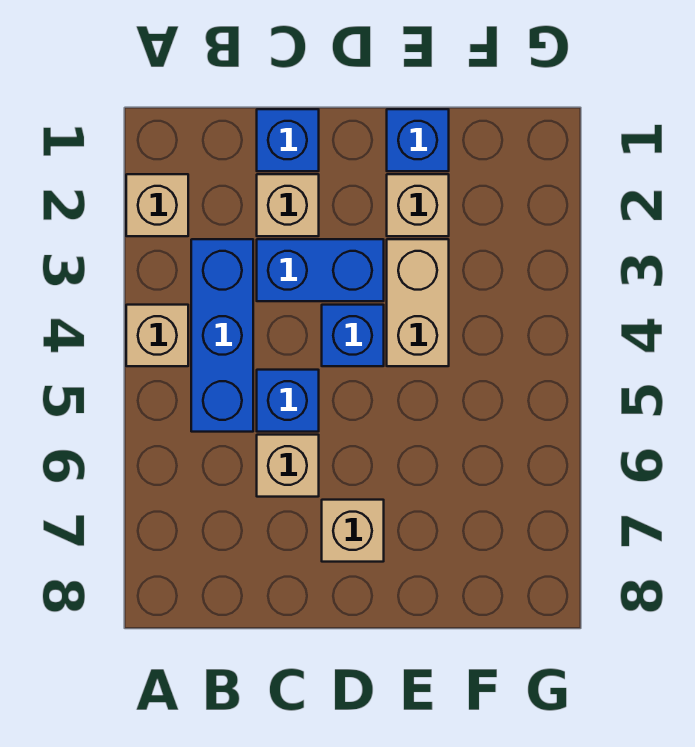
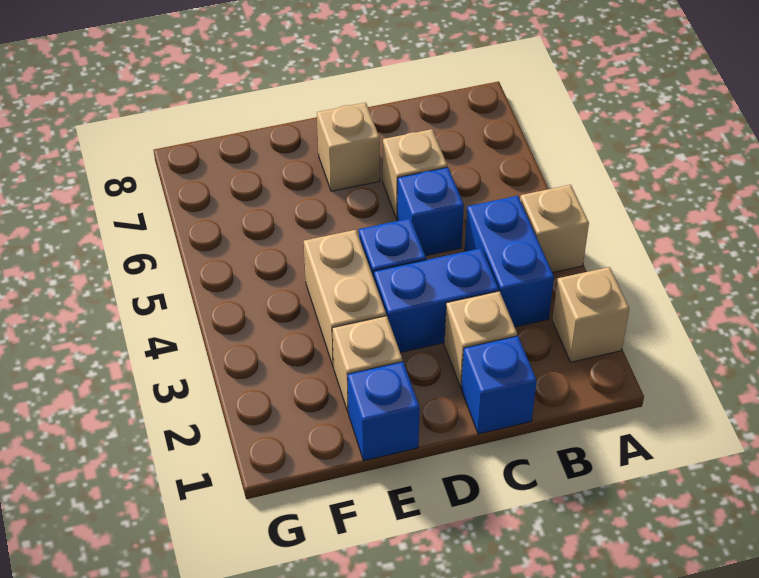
blue brick B3:B5 level 1 -> blue brick B3:B4 level 1

